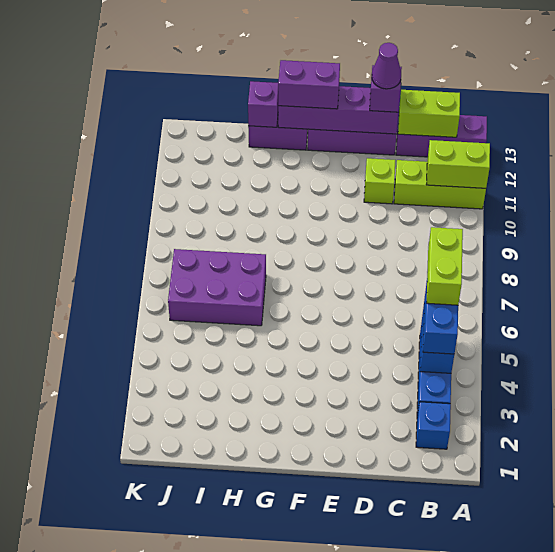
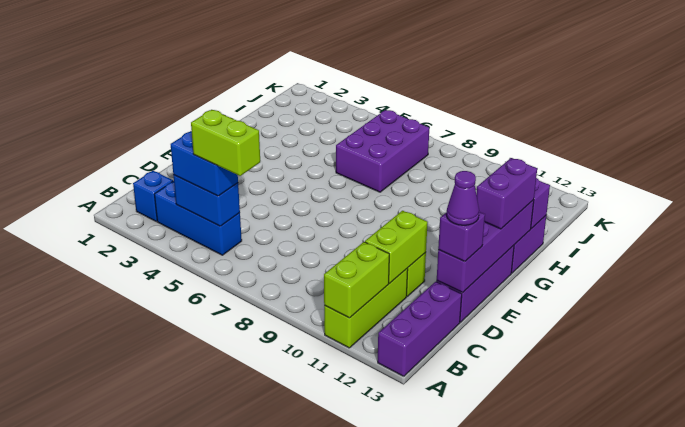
lime brick B13:C13 level 2 -> lime brick C11:D11 level 2

